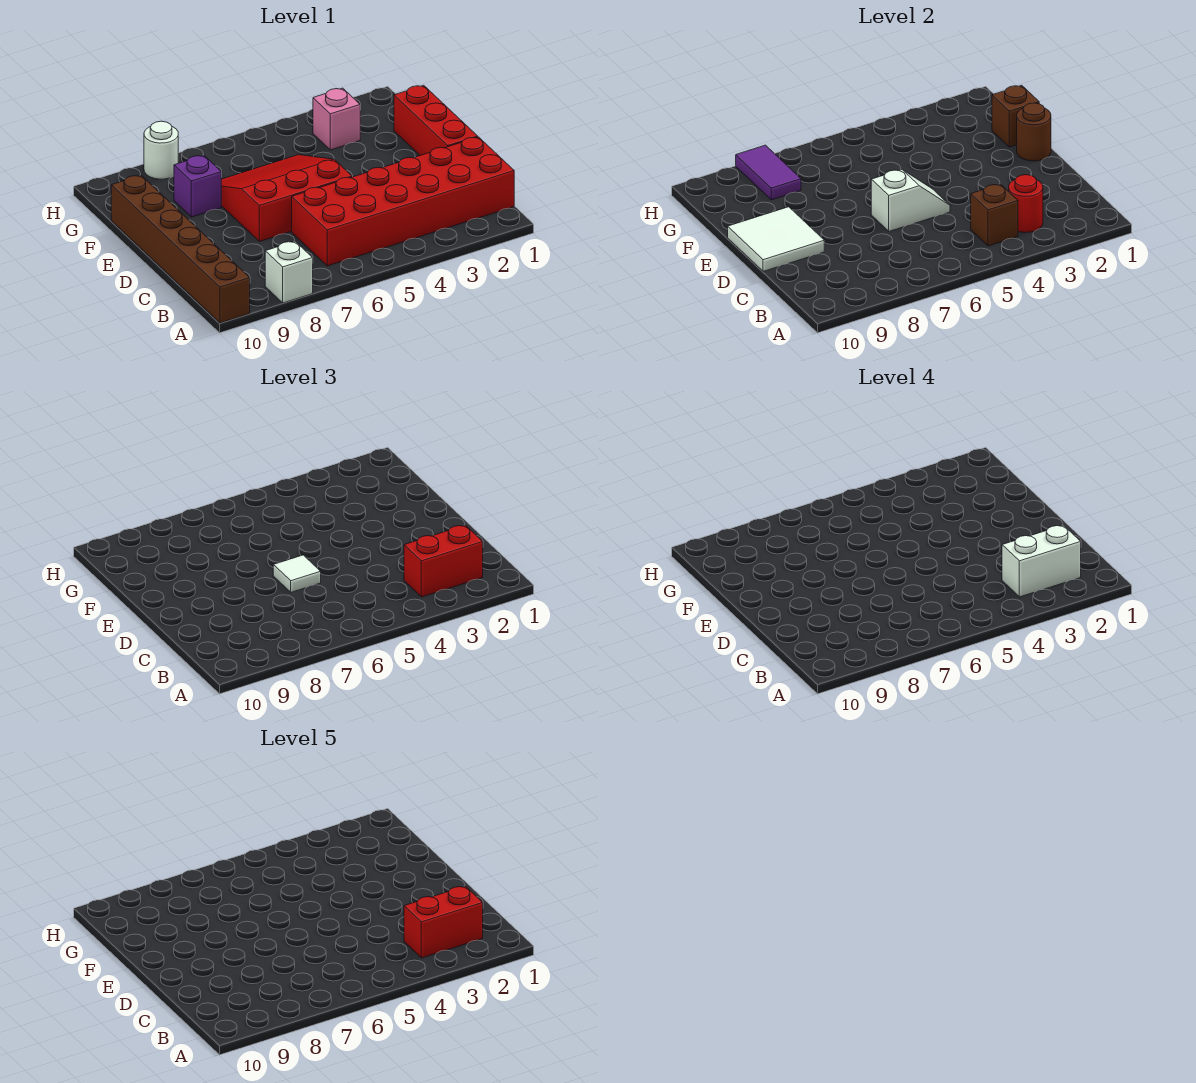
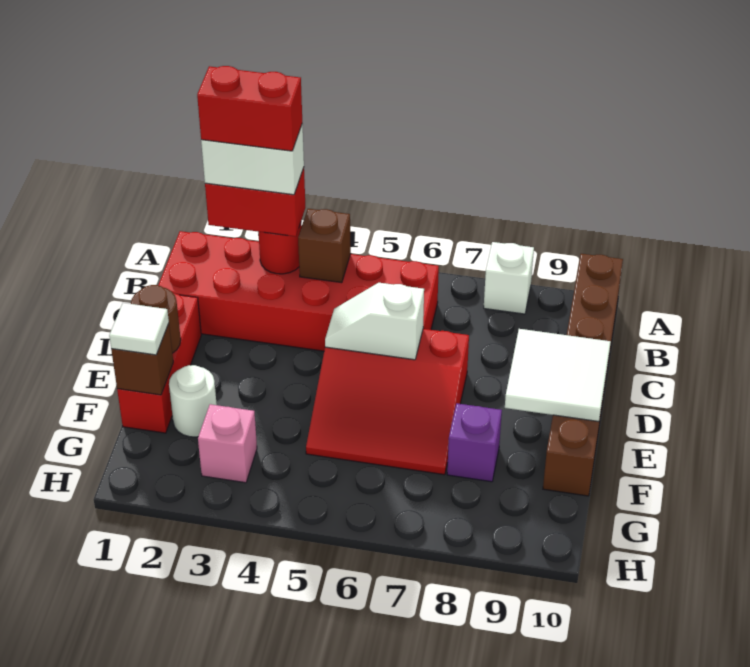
white tile D6 level 3 -> white tile F1 level 3
purple tile G8:H8 level 2 -> none
white round brick H8 level 1 -> white round brick F2 level 1

